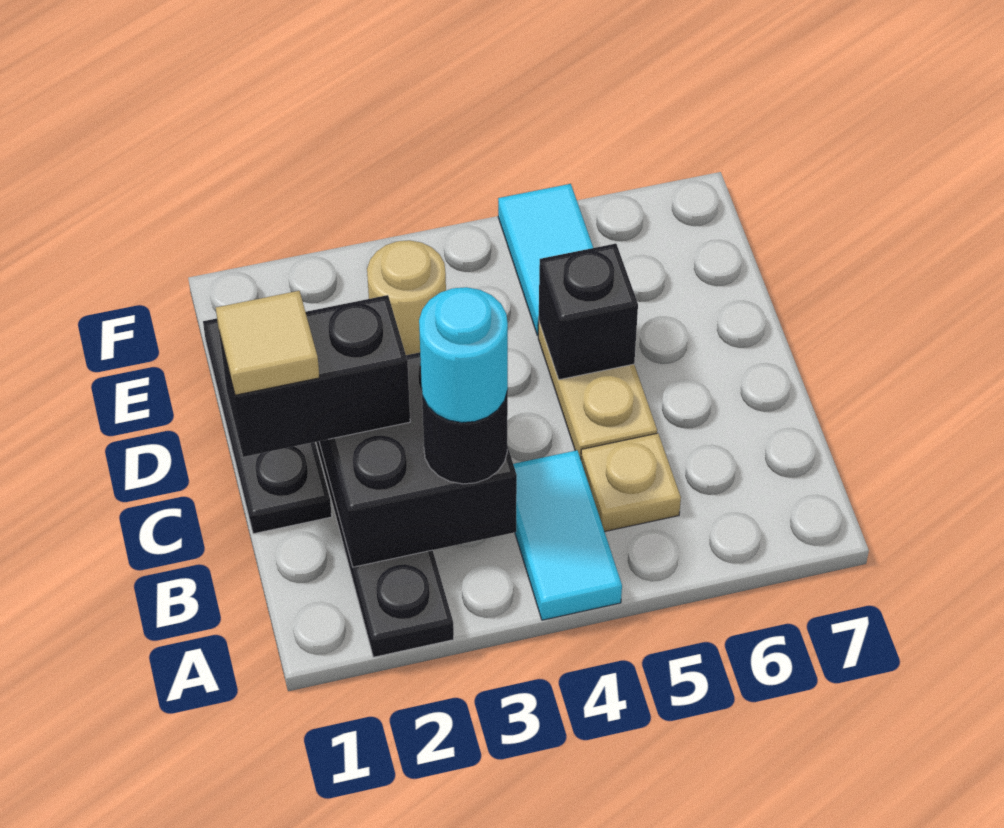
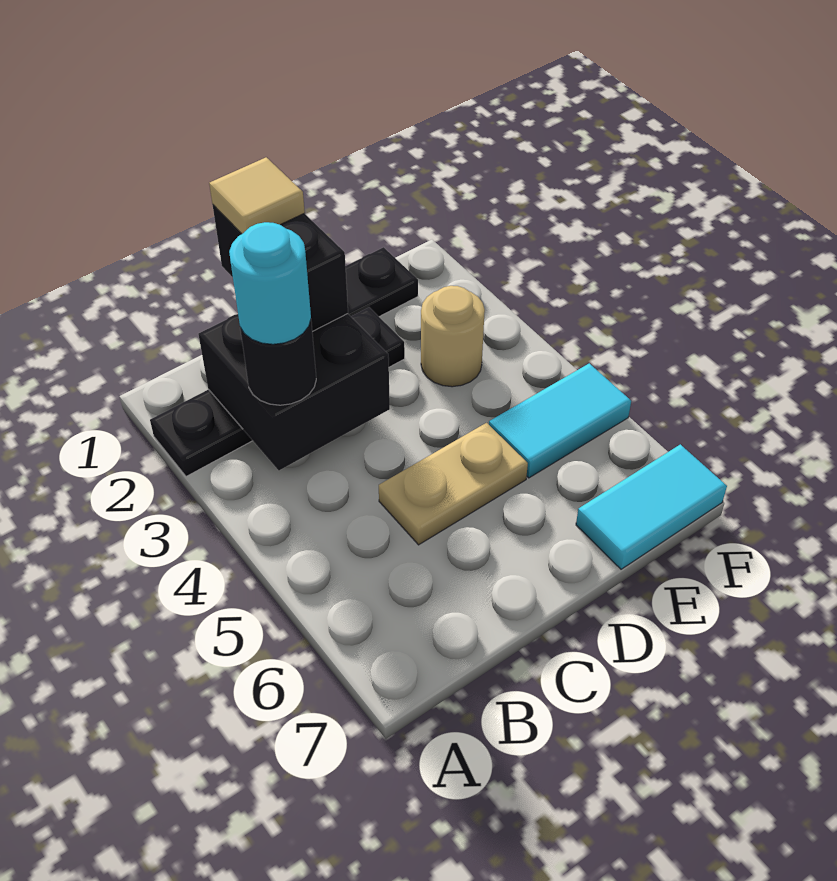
cyan tile A4:B4 level 1 -> cyan tile E7:F7 level 1
tan plate B5 level 1 -> none
black brick D5 level 2 -> none

